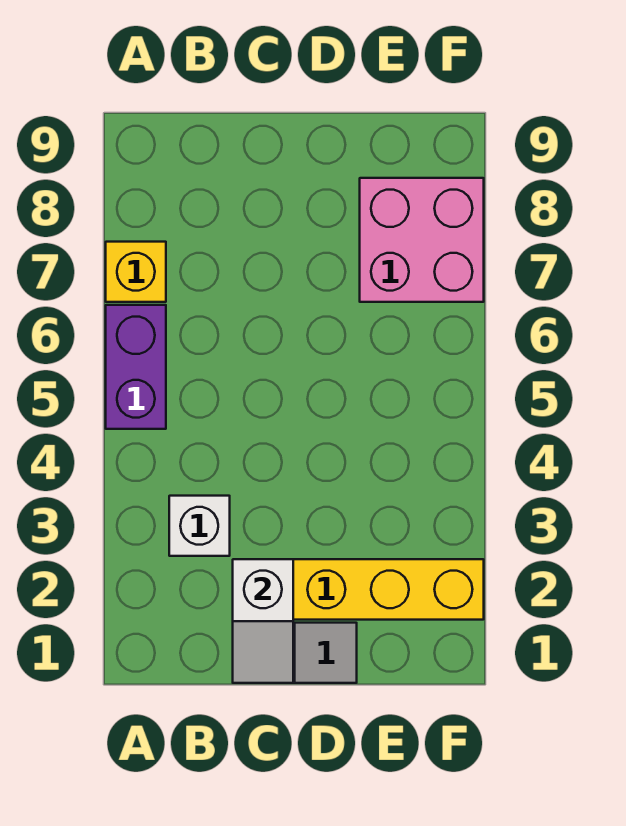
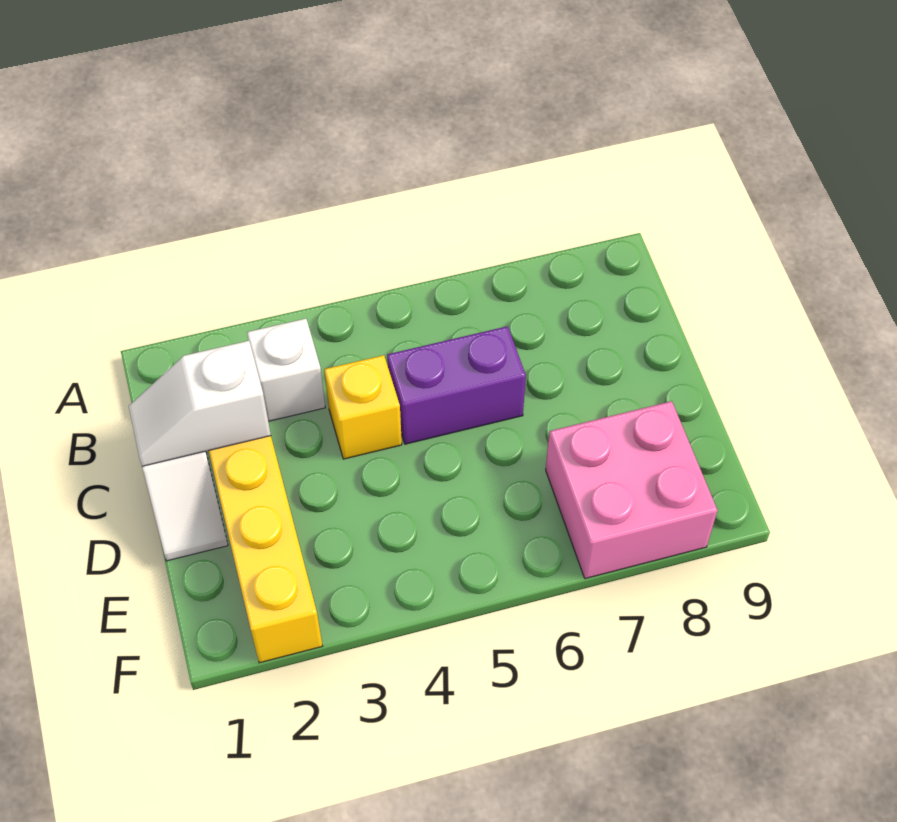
purple brick A5:A6 level 1 -> purple brick C5:C6 level 1
yellow brick A7 level 1 -> yellow brick C4 level 1

